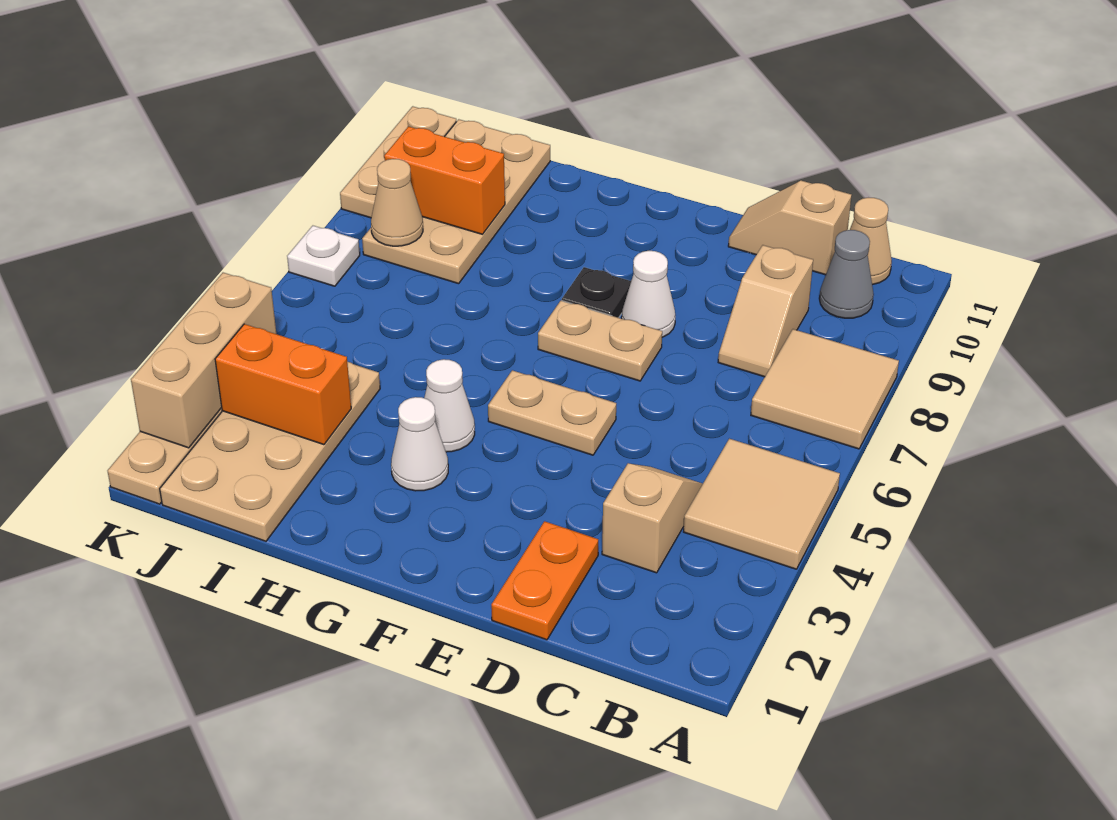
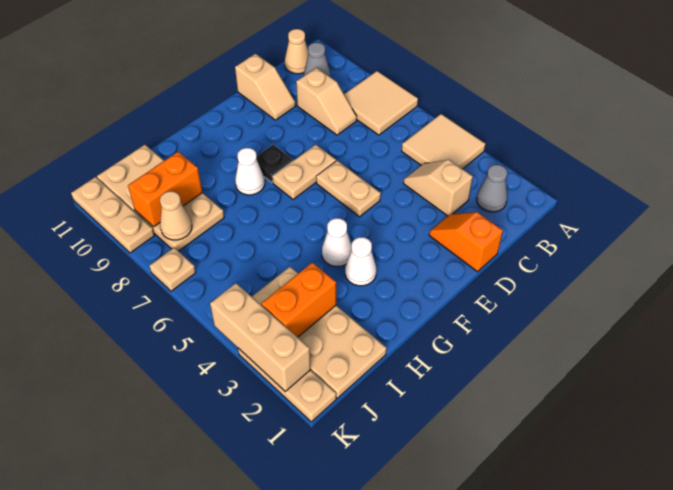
none -> grey cone B2 level 1
tan slope C11:D11 level 1 top C -> tan slope D10:D11 level 1 top 11
orange plate D1:D2 level 1 -> orange slope D1:D2 level 1 top 1
tan plate E5:F5 level 1 -> tan plate E5:E6 level 1
white cone E8 level 1 -> white cone G8 level 1
white plate K7 level 1 -> tan plate K7 level 1

